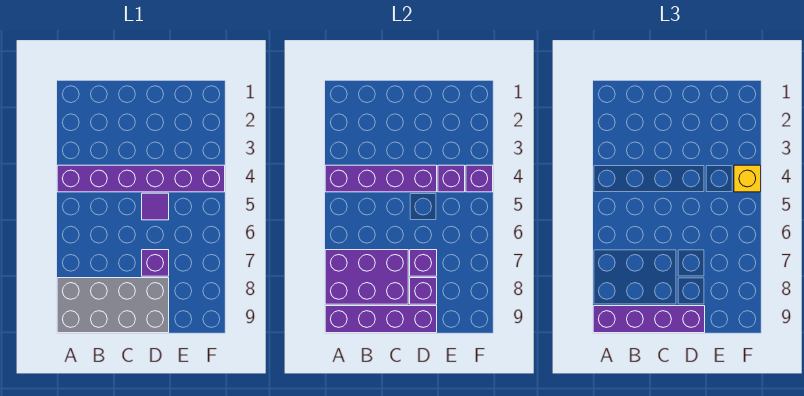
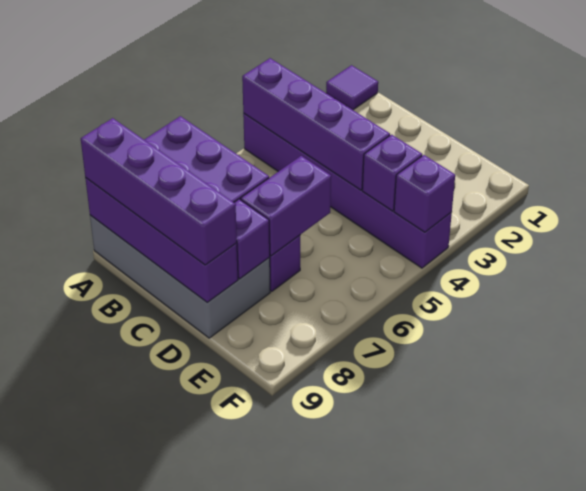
purple tile D5 level 1 -> purple tile A1 level 1
purple brick D7 level 2 -> purple brick D6:D7 level 2
yellow brick F4 level 3 -> none

